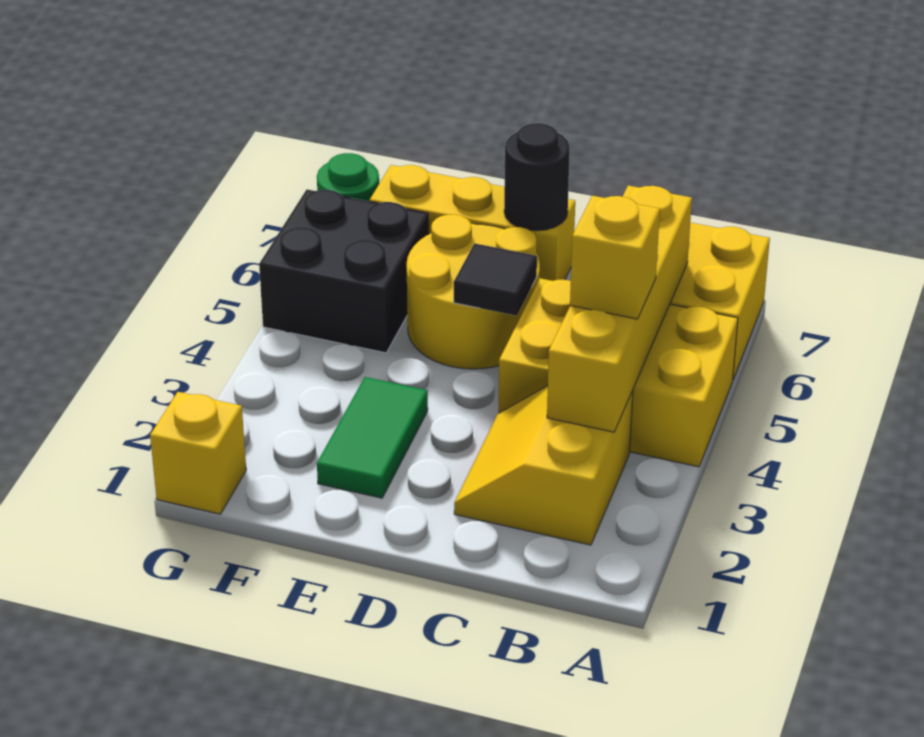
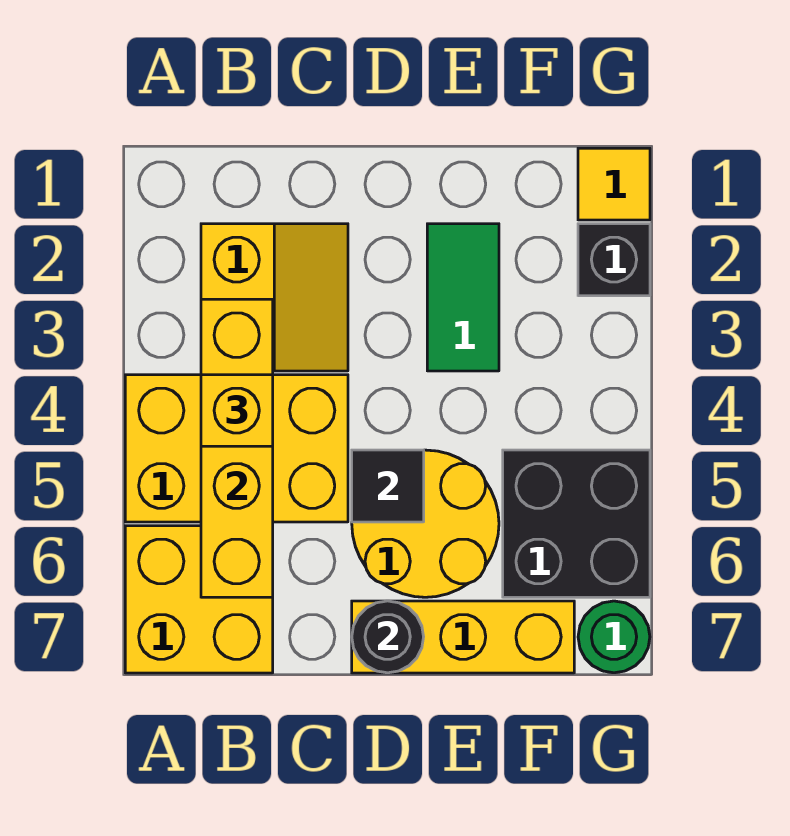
yellow brick G1 level 1 -> yellow tile G1 level 1
none -> black brick G2 level 1

